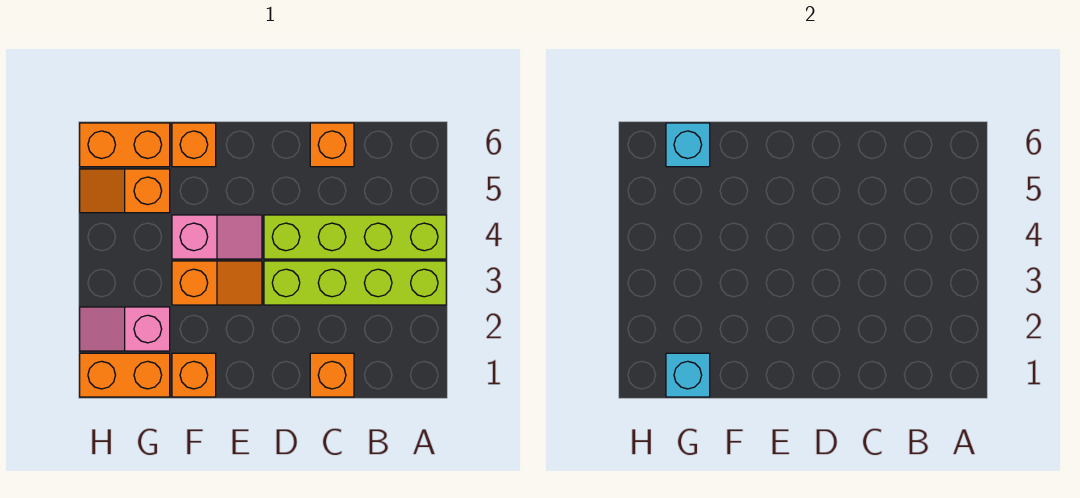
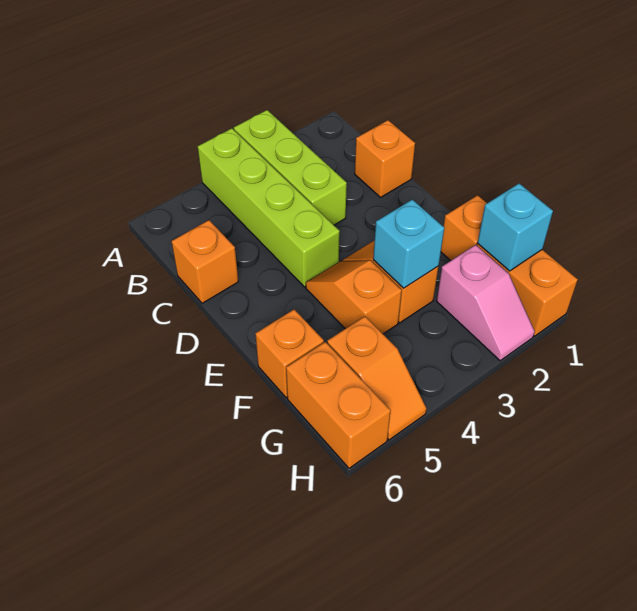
lime brick A3:D3 level 1 -> lime brick A3:C3 level 1
pink slope E4:F4 level 1 top F -> orange slope E4:F4 level 1 top F
cyan brick G6 level 2 -> cyan brick F3 level 2

